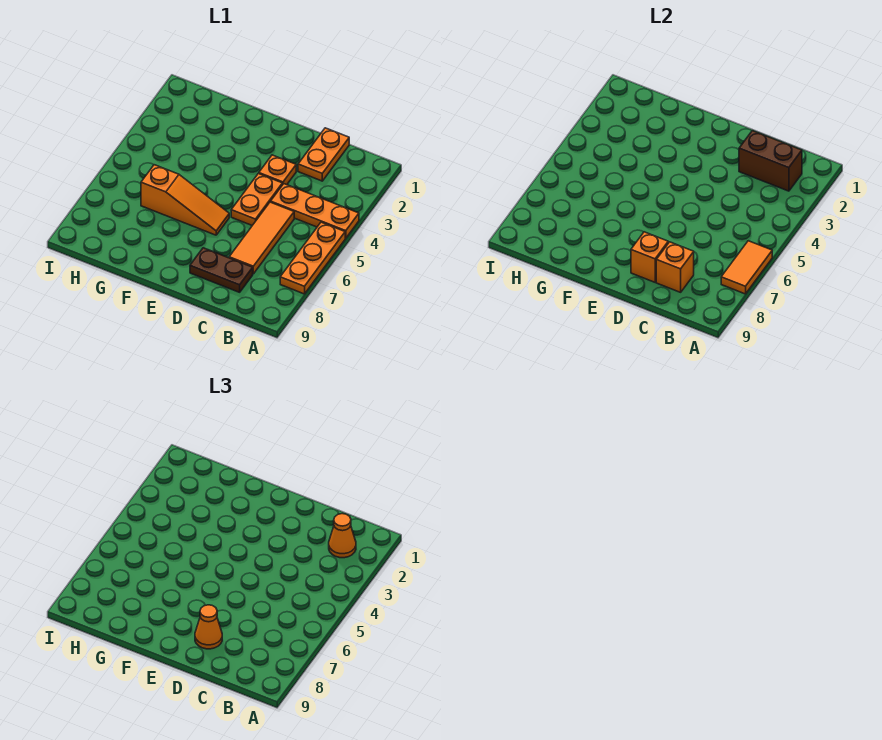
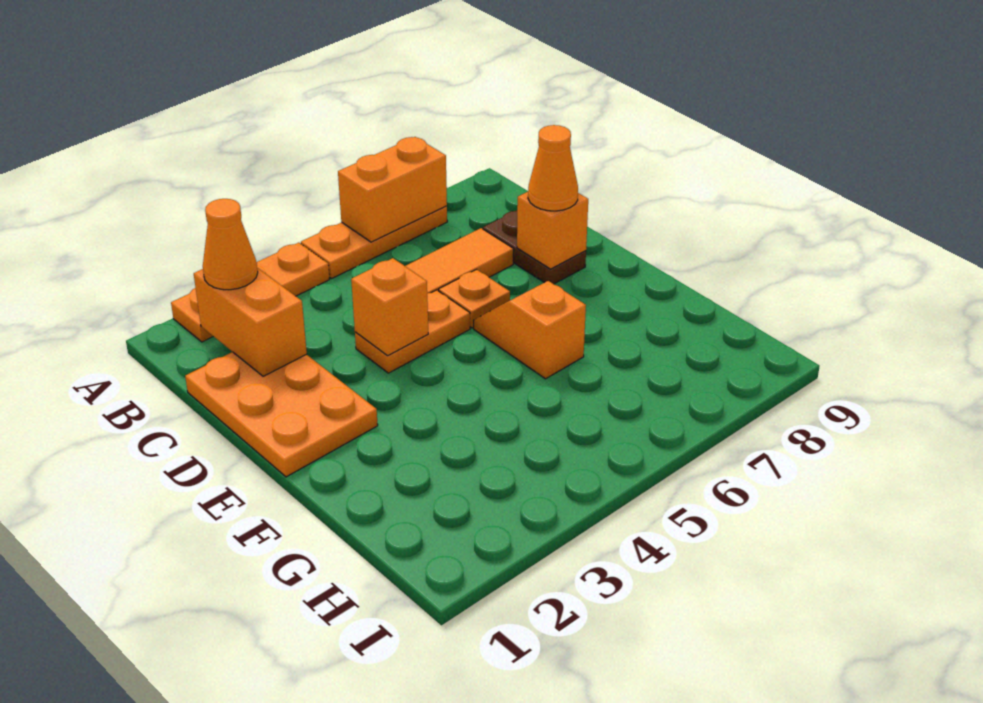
orange plate A4:C4 level 1 -> orange plate A2:A4 level 1
orange tile A6:A7 level 2 -> orange brick A6:A7 level 2
brown brick B2:C2 level 2 -> orange brick B2:C2 level 2
orange plate C1:C2 level 1 -> orange plate C1:E2 level 1
orange brick C8 level 2 -> orange brick D4 level 2
orange plate D3 level 1 -> orange plate D6 level 1
orange slope E6:G6 level 1 top G -> orange slope E6:F6 level 1 top F

